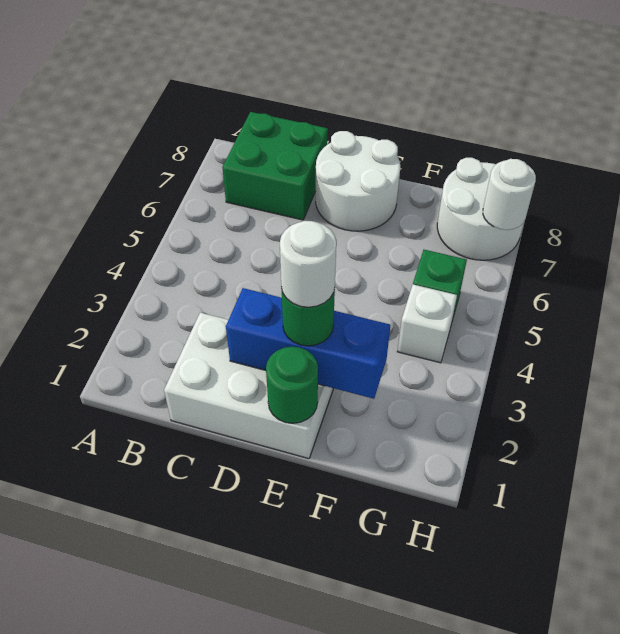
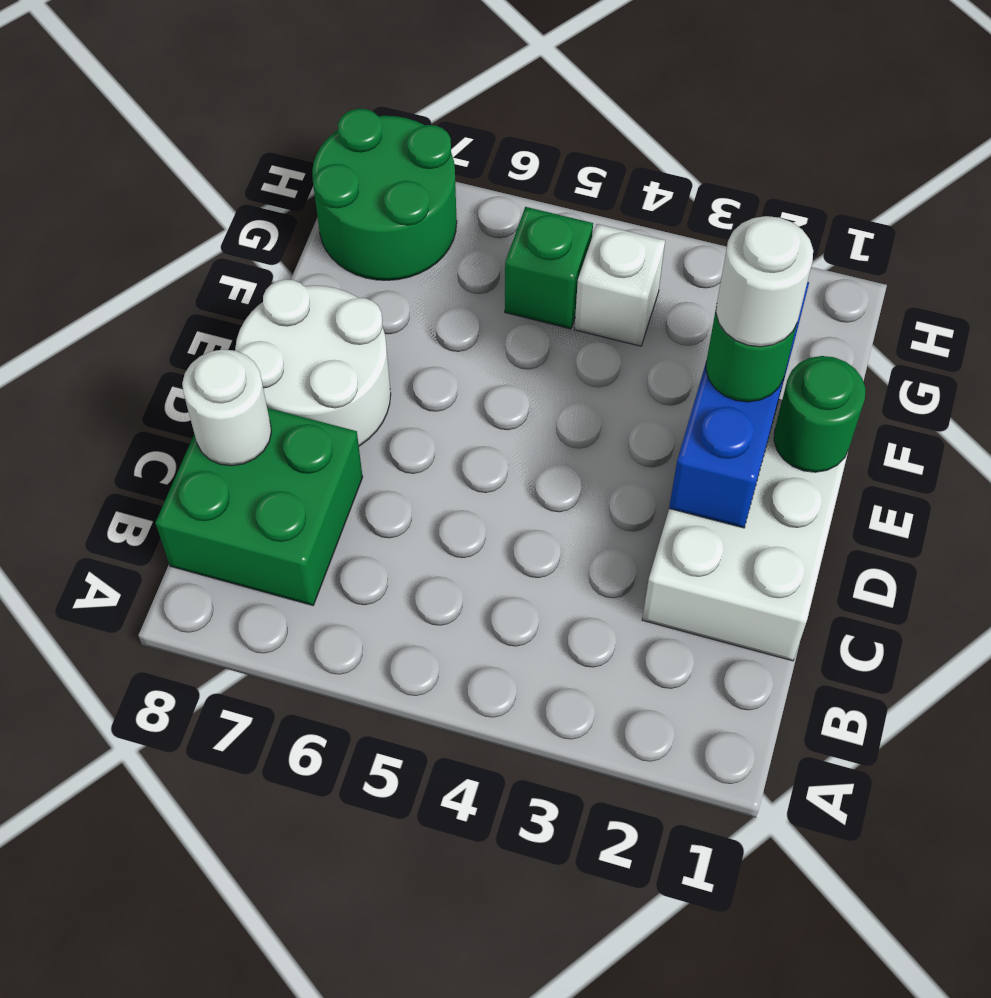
white round brick G7:H8 level 1 -> green round brick G7:H8 level 1
white round brick H7 level 2 -> white round brick C8 level 2

